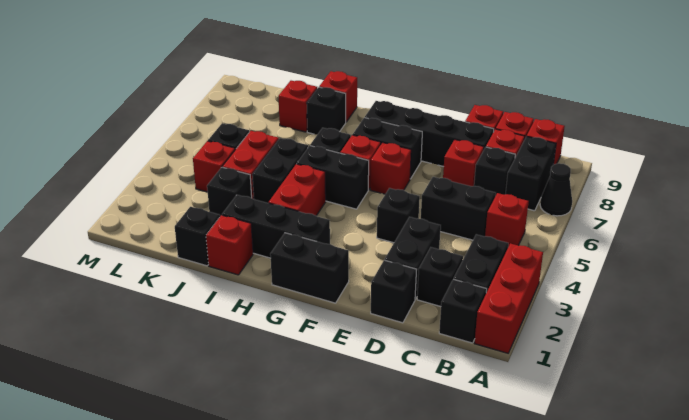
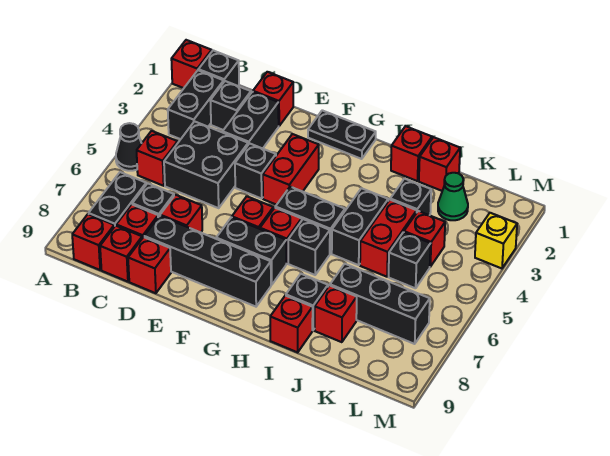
red brick A1:A3 level 1 -> red brick A1 level 1
black cone A7 level 1 -> black cone A5 level 1
black brick C5:D5 level 1 -> black brick C4:D5 level 1
black brick D1 level 1 -> red brick D1 level 1
black brick F1:G1 level 1 -> black plate F1:G1 level 1
black brick G2:I2 level 1 -> black brick J7:L7 level 1
red brick H3:H4 level 1 -> red brick F3:F4 level 1
black brick J1 level 1 -> red brick J1 level 1
none -> green cone K2 level 1
none -> yellow brick M3 level 1

